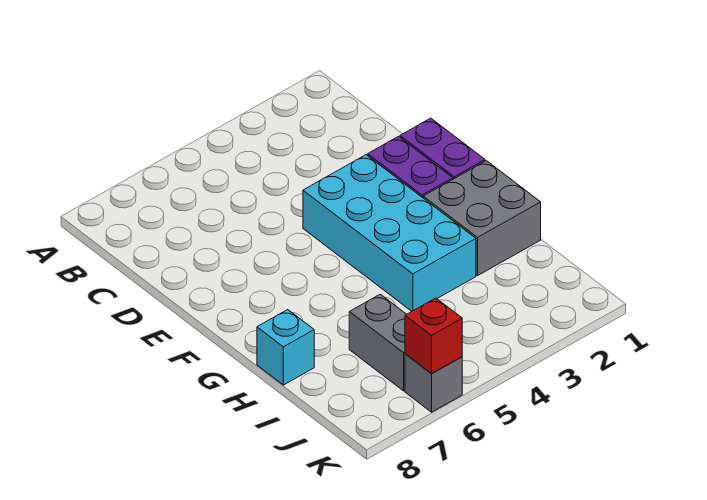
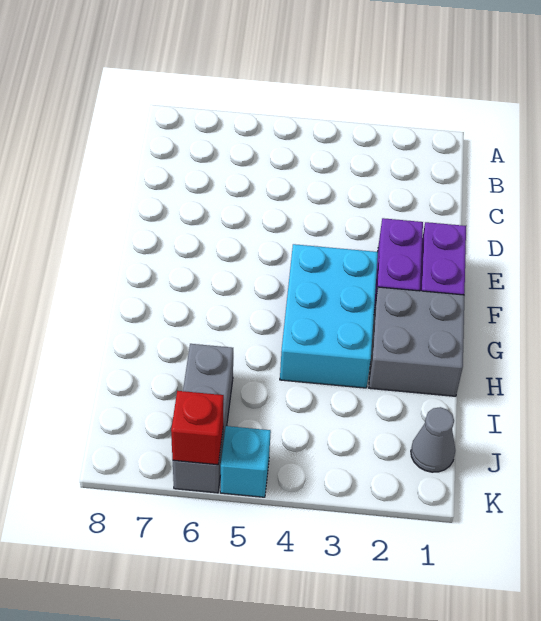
cyan brick E3:H4 level 1 -> cyan brick F3:H4 level 1
cyan brick H8 level 1 -> cyan brick K5 level 1
none -> grey cone J1 level 1

